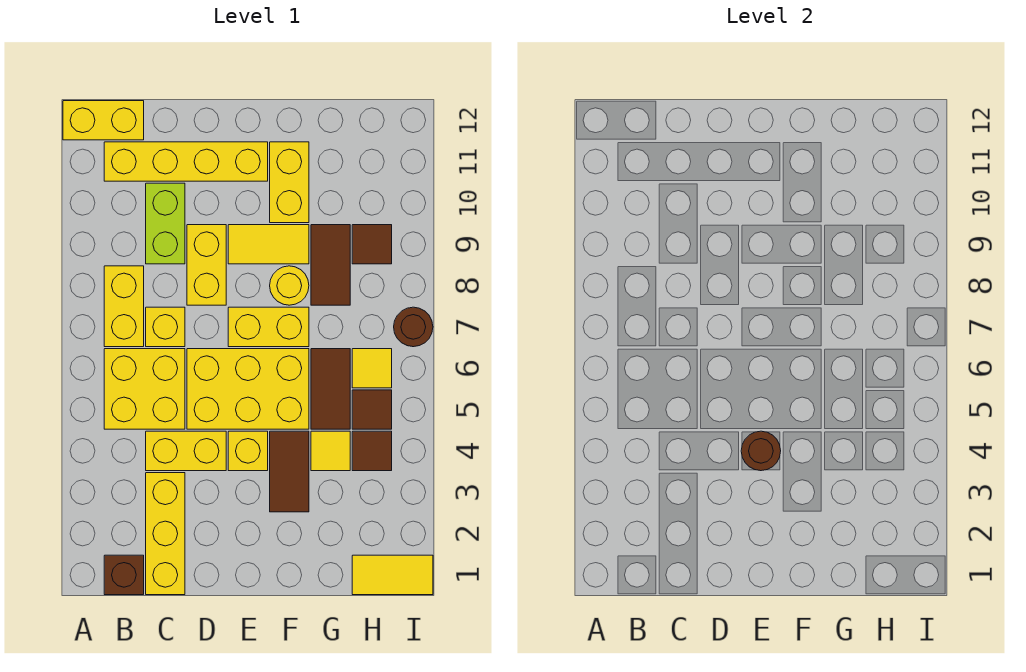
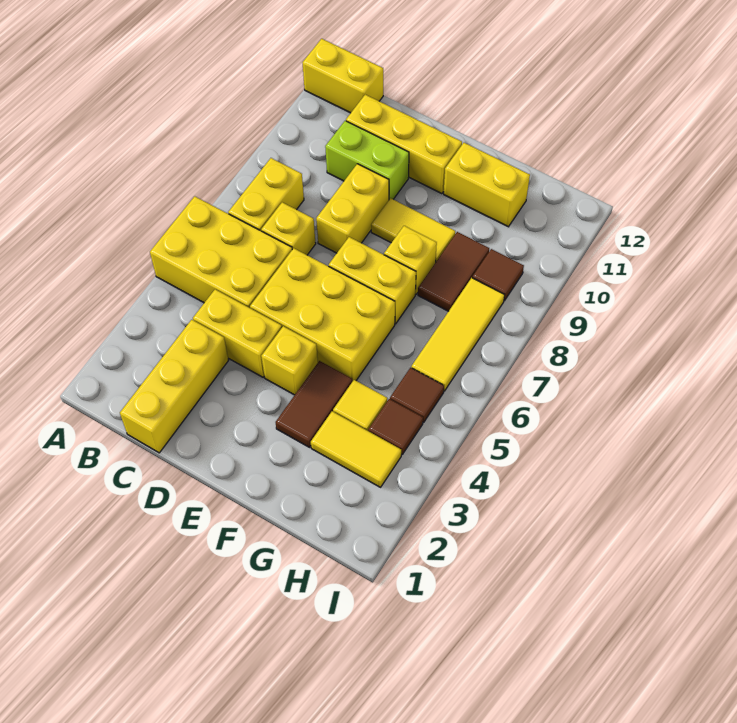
brown brick B1 level 1 -> none
yellow brick B5:C6 level 1 -> yellow brick A5:C6 level 1
yellow brick B11:E11 level 1 -> yellow brick C11:E11 level 1
lime brick C9:C10 level 1 -> lime brick C10:D10 level 1
brown round brick E4 level 2 -> none
yellow round brick F8 level 1 -> yellow brick F8 level 1
yellow brick F10:F11 level 1 -> yellow brick F11:G11 level 1
brown tile G5:G6 level 1 -> none
yellow tile H1:I1 level 1 -> yellow tile G3:H3 level 1
yellow tile H6 level 1 -> yellow tile H6:H8 level 1
brown round brick I7 level 1 -> none

